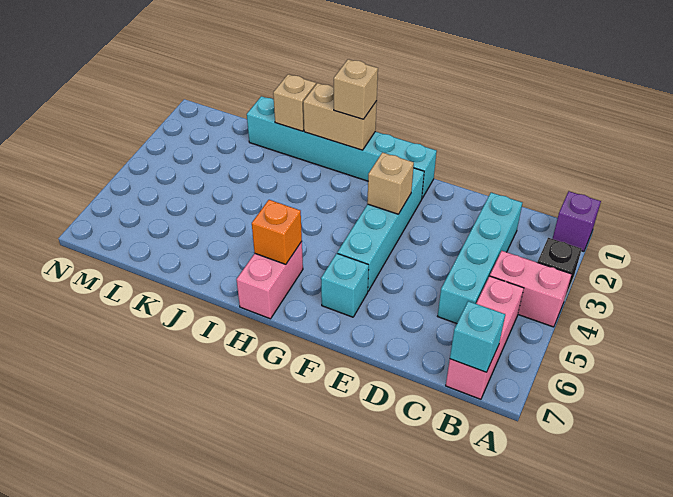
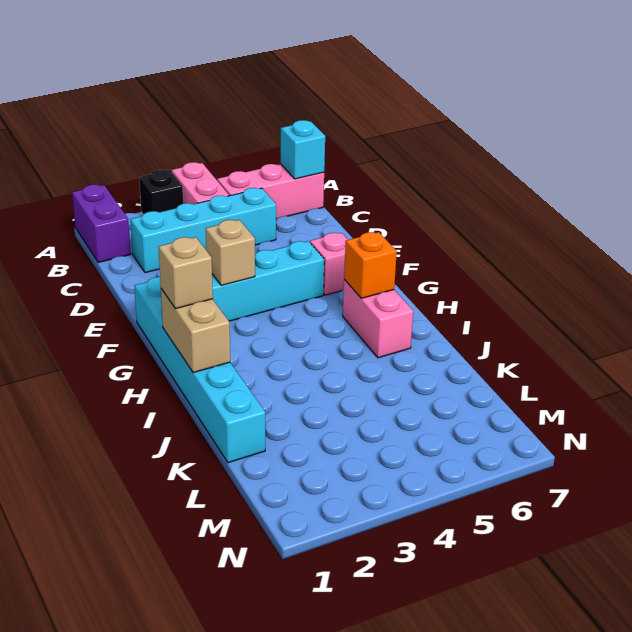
purple brick A1 level 1 -> purple brick A1:B1 level 1
cyan brick F6 level 1 -> pink brick F6 level 1
pink brick H6:H7 level 1 -> pink brick H6:I6 level 1
tan brick J1 level 2 -> none

